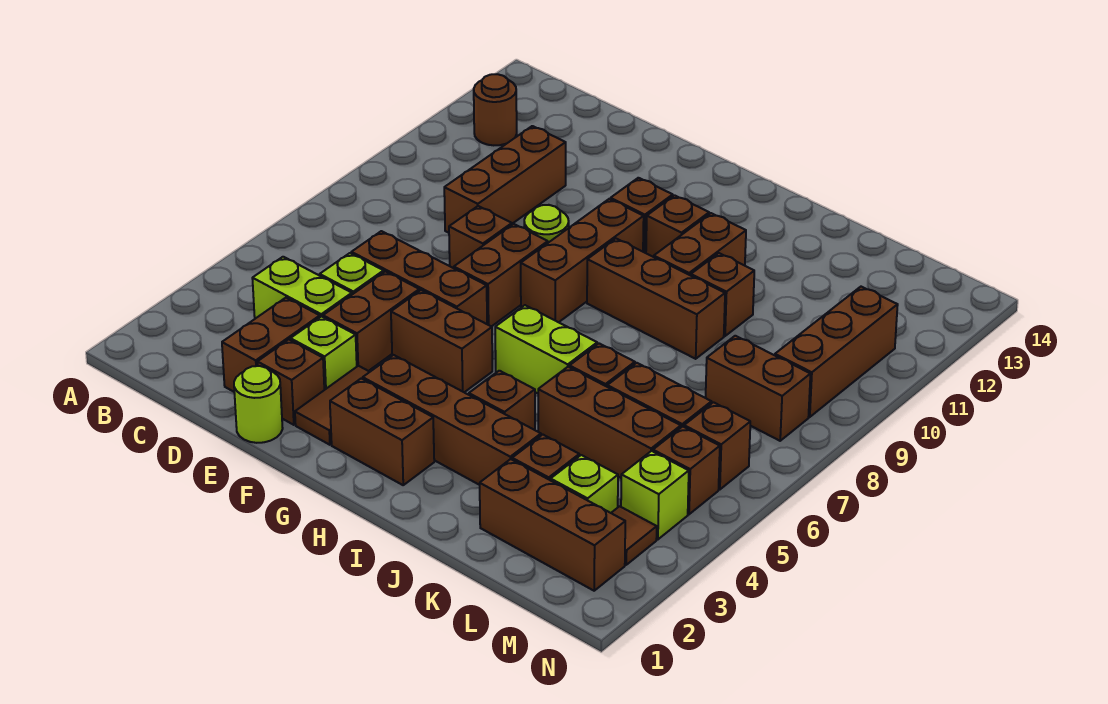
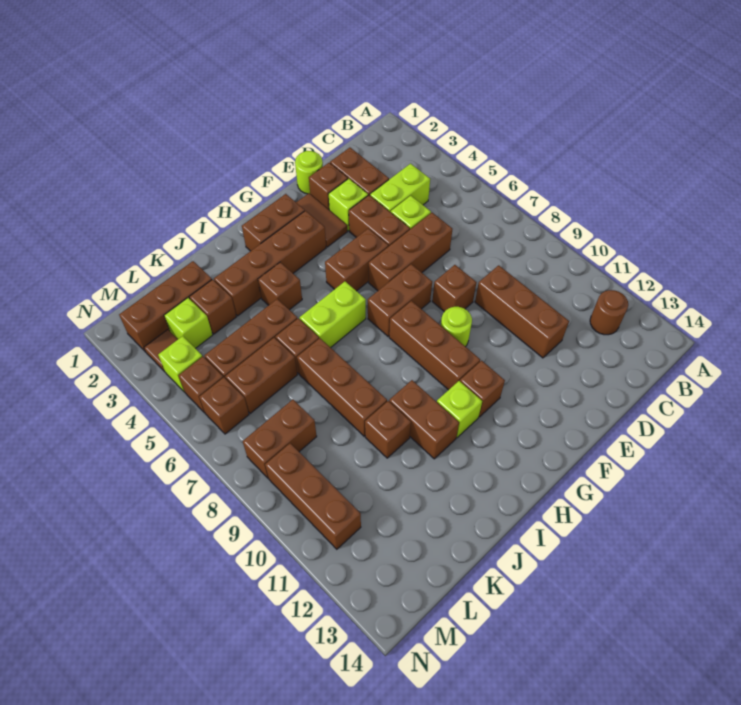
brown brick F7:F8 level 1 -> brown brick F7:G7 level 1
brown brick H9:J9 level 1 -> brown brick J7:J9 level 1
brown brick H11 level 1 -> lime brick H11 level 1

